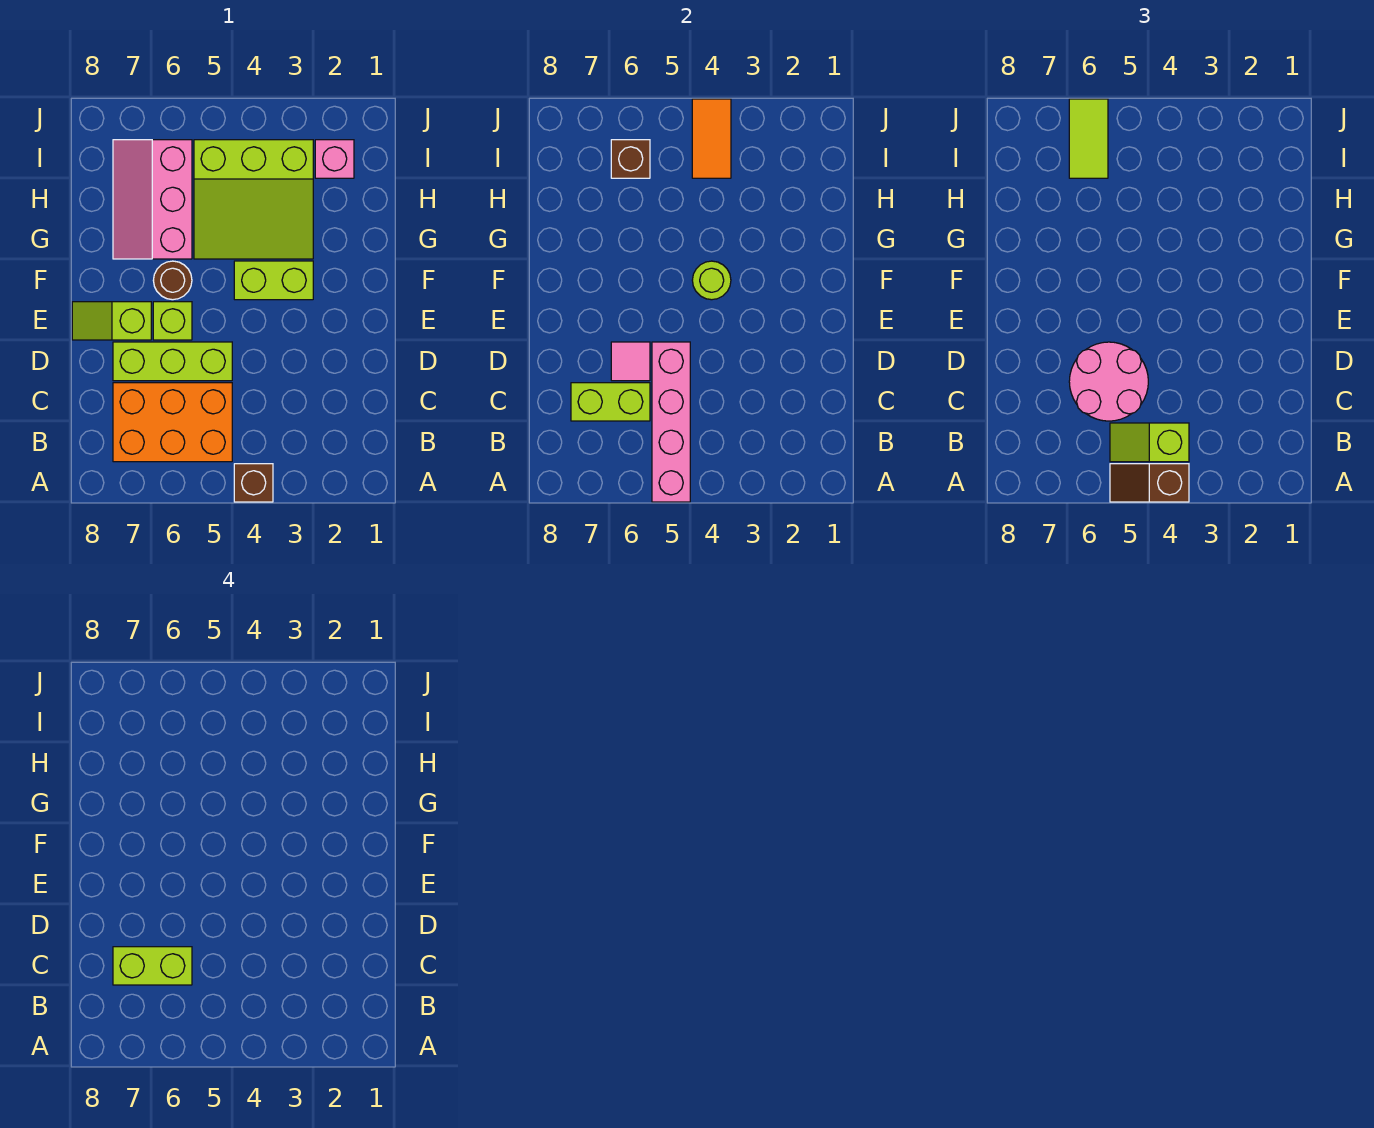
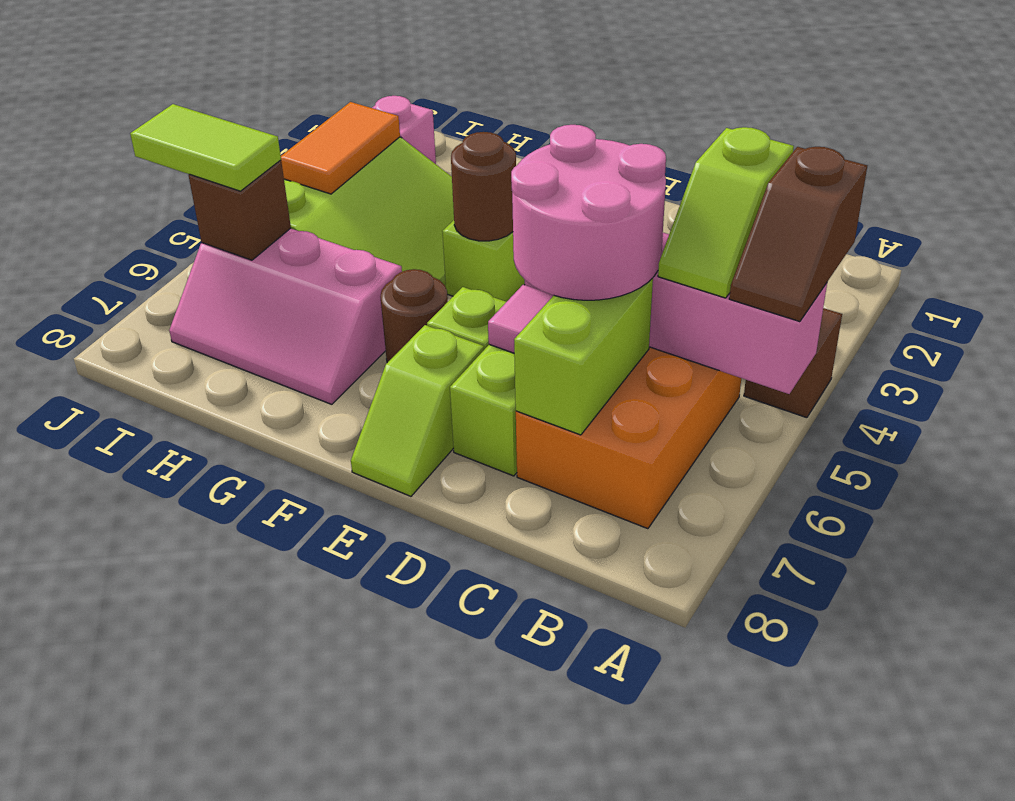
lime brick C6:C7 level 4 -> none
lime round brick F4 level 2 -> brown round brick F4 level 2
orange tile I4:J4 level 2 -> orange tile I3:I4 level 2

